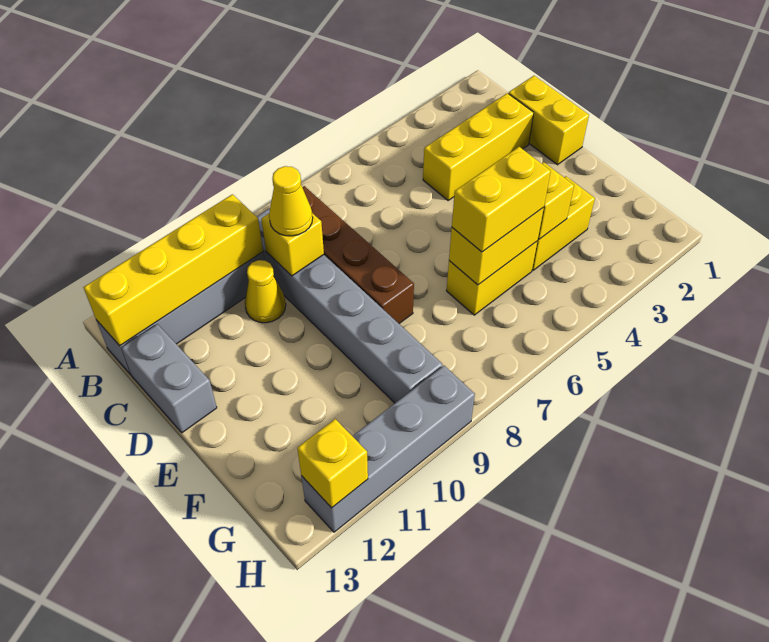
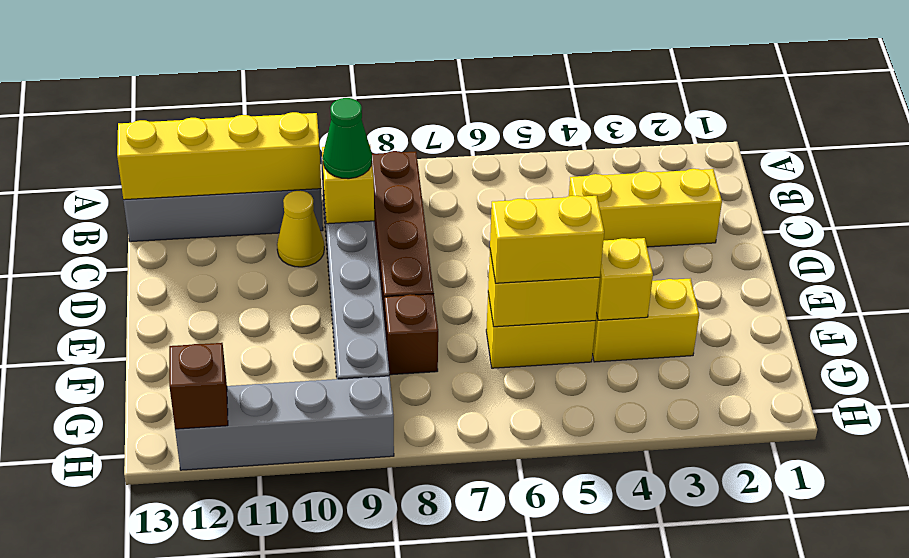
yellow brick C1:D1 level 1 -> none
yellow cone C9 level 3 -> green cone C9 level 3
grey brick C13:D13 level 1 -> none
none -> brown brick F8 level 1
yellow brick H12 level 2 -> brown brick H12 level 2

